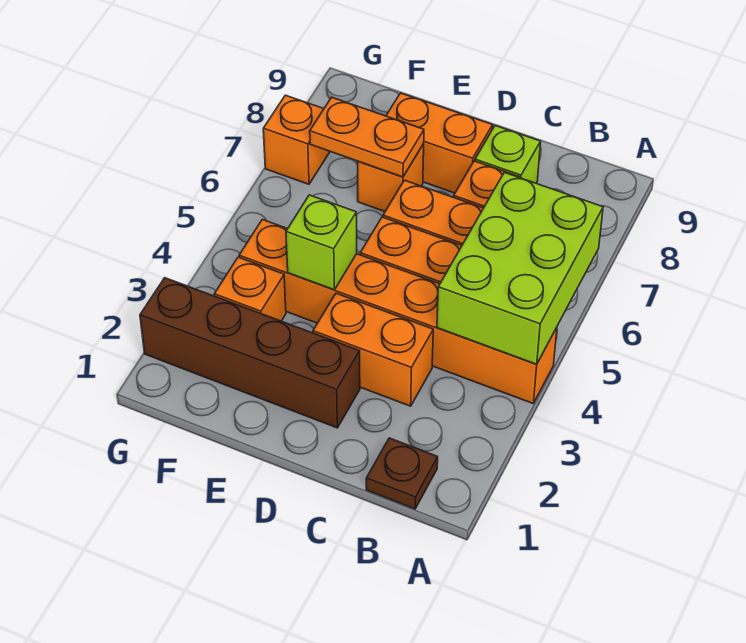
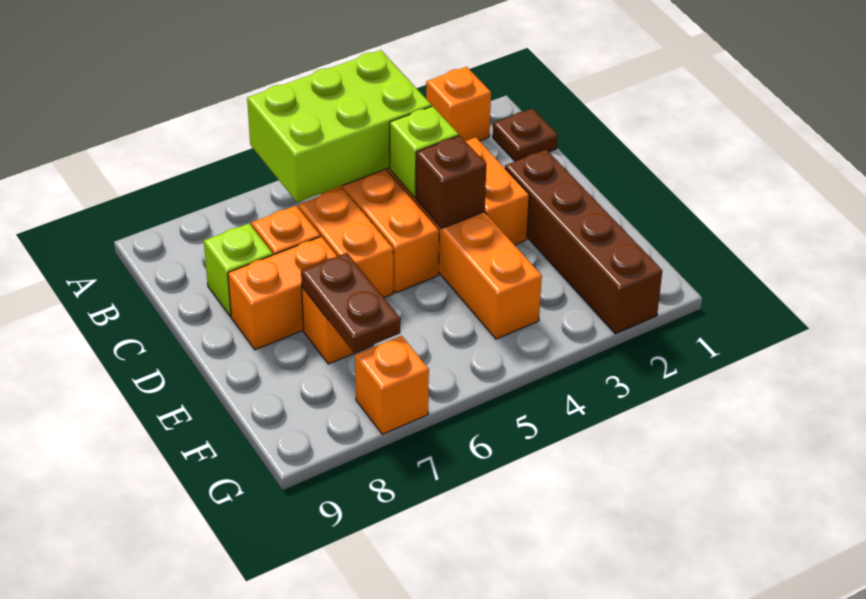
none -> brown brick D4 level 2
orange brick D8:E8 level 1 -> orange brick D7:D8 level 1
lime brick E4 level 2 -> lime brick C4 level 2
orange plate E7:F7 level 2 -> brown plate E7:F7 level 2
orange brick F3 level 1 -> orange brick A2 level 1

